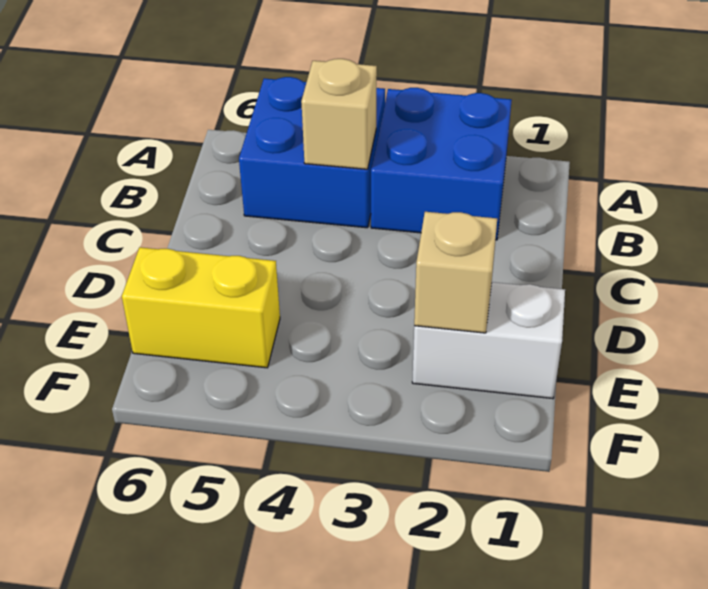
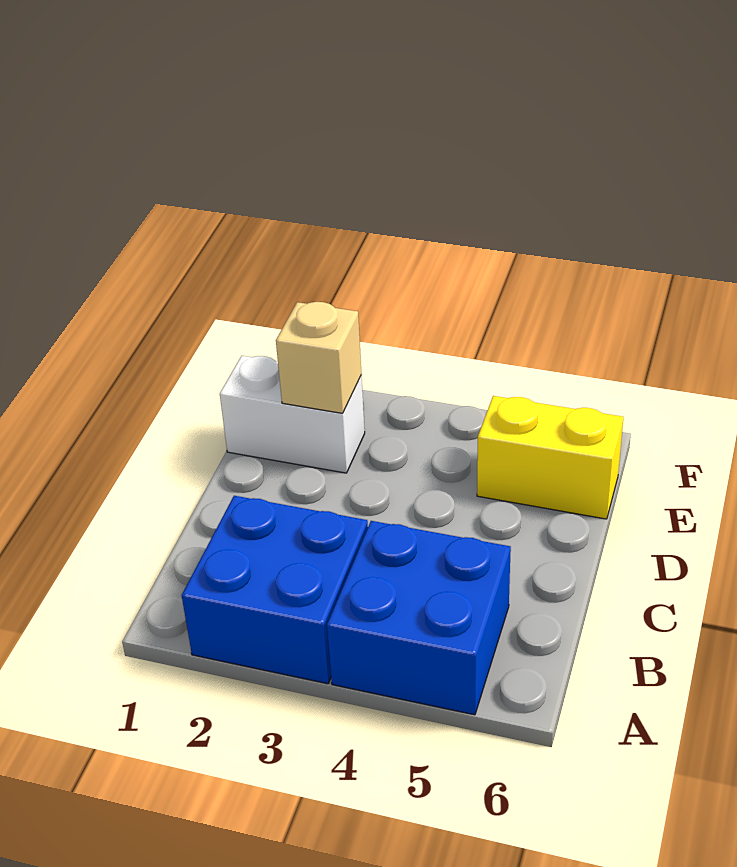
tan brick B4 level 2 -> none

